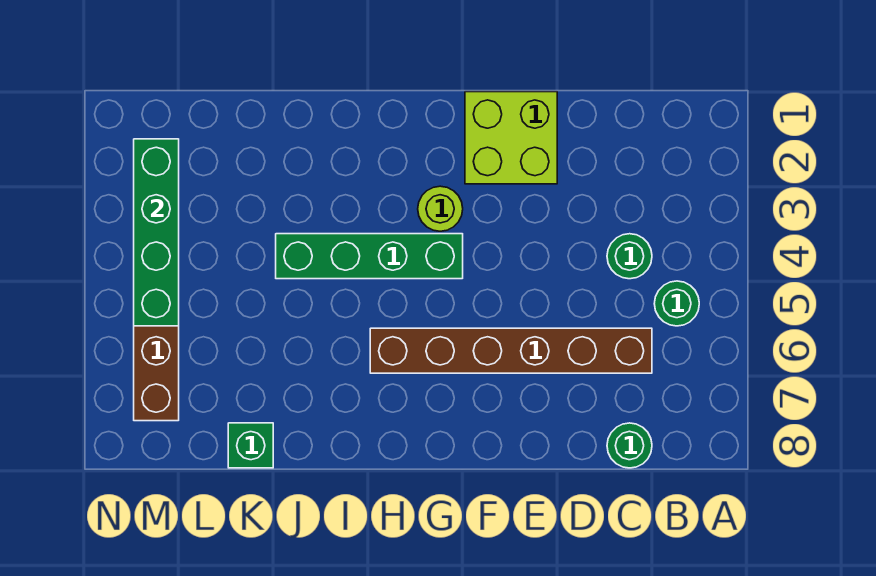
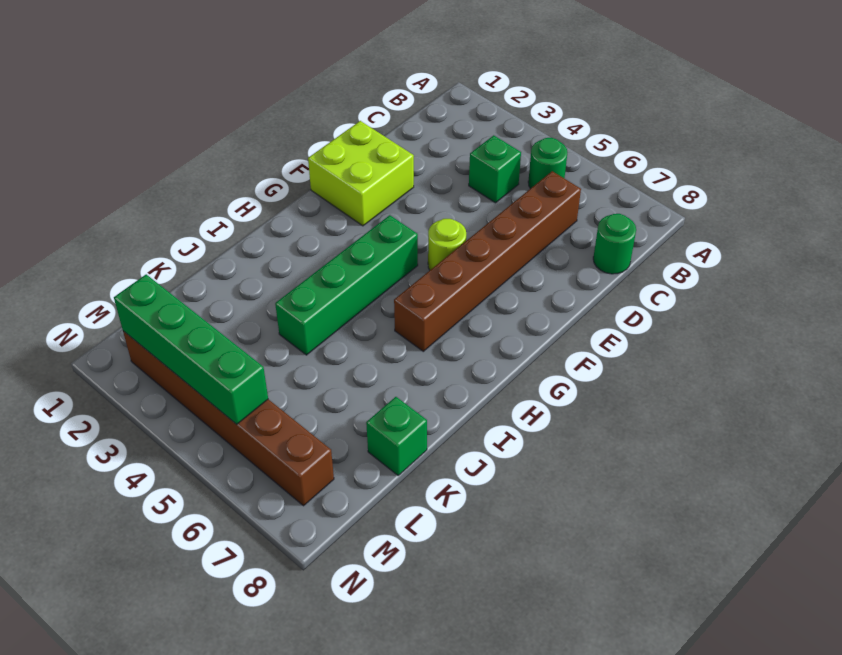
green round brick C4 level 1 -> green brick C4 level 1
lime round brick G3 level 1 -> lime round brick F5 level 1

